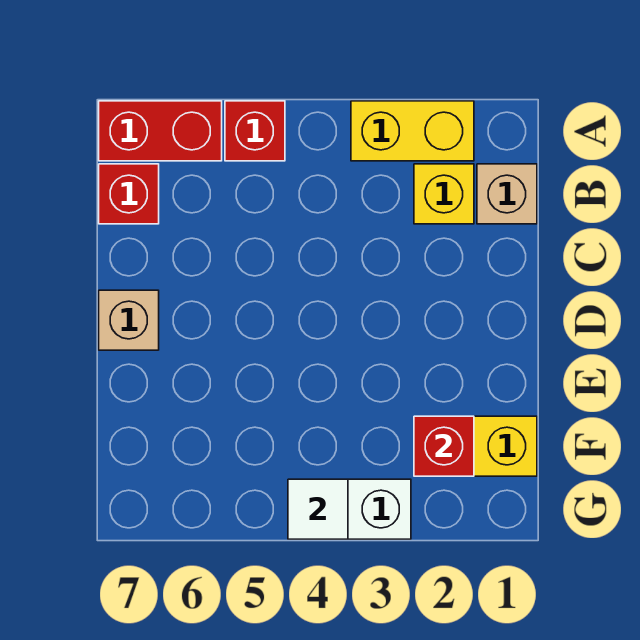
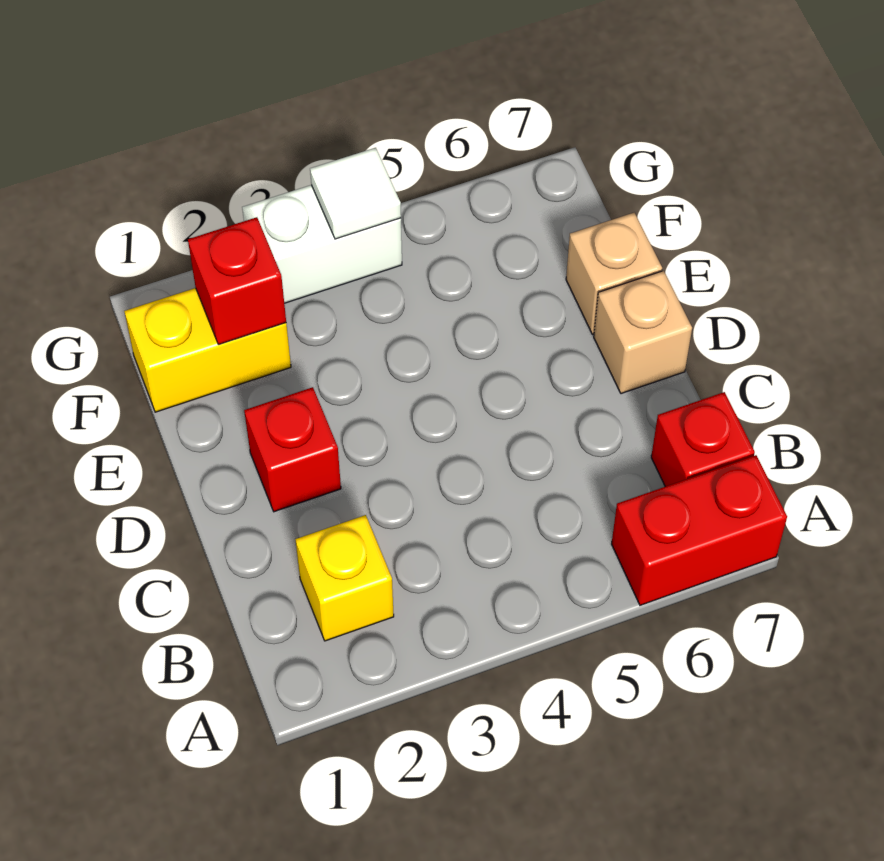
yellow brick A2:A3 level 1 -> none
red brick A5 level 1 -> red brick D2 level 1
tan brick B1 level 1 -> tan brick E7 level 1

